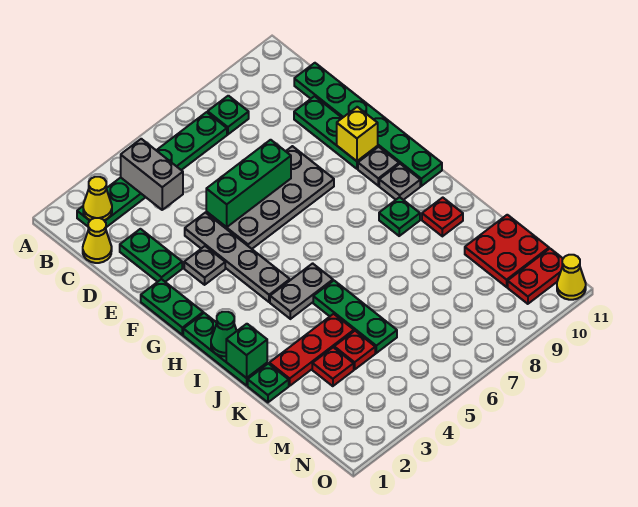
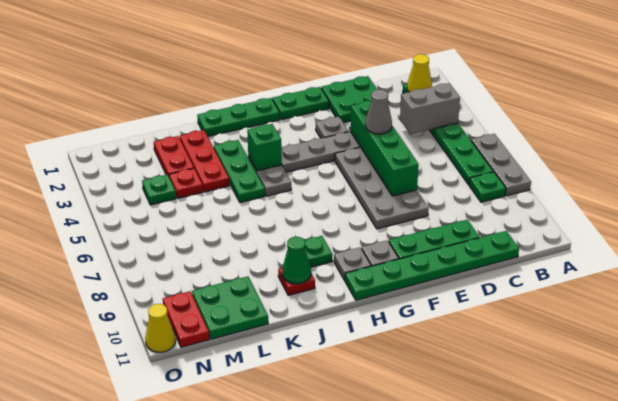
none -> grey plate A6:A8 level 1
yellow cone C1 level 1 -> none
green plate D2:E2 level 1 -> green plate D1:E2 level 1
green brick E5:E7 level 2 -> green brick E4:E7 level 2
none -> grey cone E5 level 3
yellow brick F10 level 2 -> none
green cone I1 level 2 -> green cone J10 level 2
green brick J1 level 2 -> green brick I4 level 2
green plate J5:L5 level 1 -> green plate J3:J5 level 1
green plate K1 level 1 -> green plate M4 level 1
red plate L3 level 1 -> red plate L2:L3 level 1
red plate L10:M11 level 1 -> green plate L10:M11 level 1

